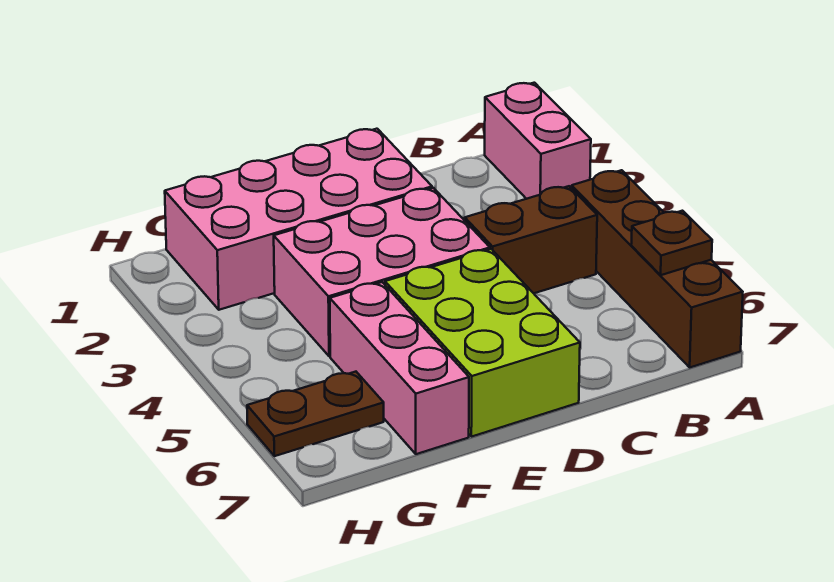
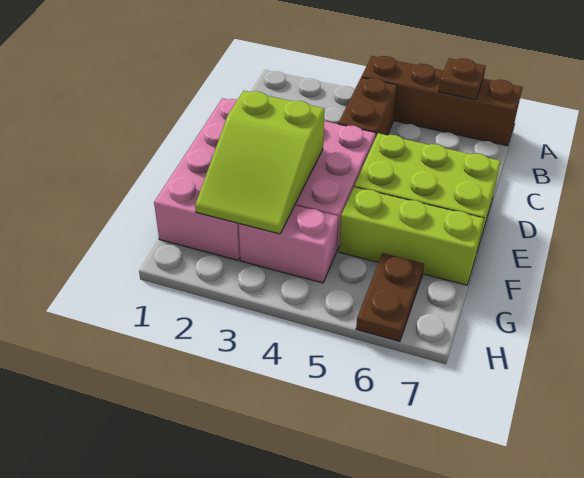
pink brick A1:A2 level 1 -> pink brick G3:G4 level 1
none -> lime slope E2:G3 level 2 top E
pink brick F5:F7 level 1 -> lime brick F5:F7 level 1

